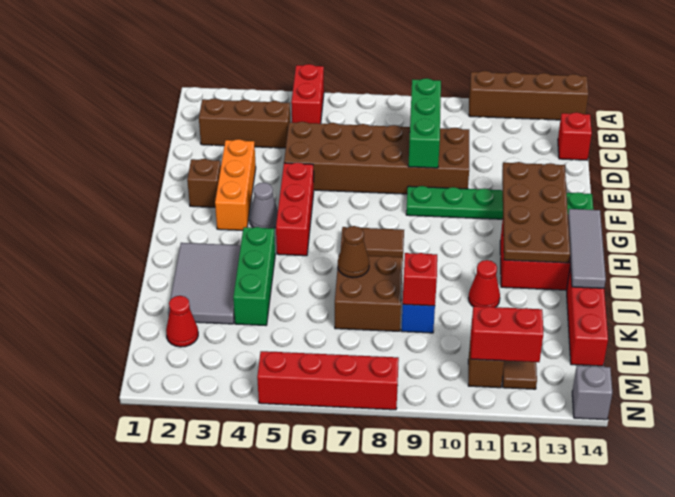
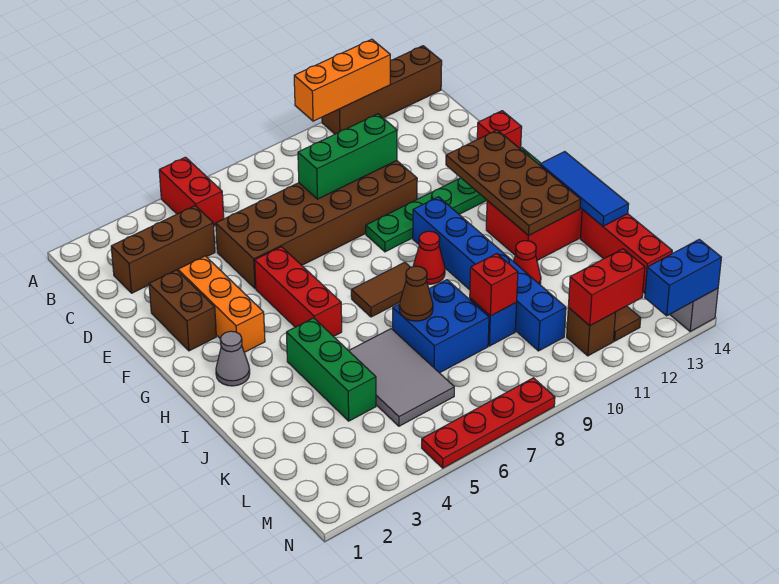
none -> orange brick A10:A12 level 2
green brick C9:E9 level 2 -> green brick D8:D10 level 2
red brick C14 level 1 -> red brick E14 level 1
brown brick F2 level 1 -> brown brick E2:F2 level 1
grey cone G4 level 1 -> grey cone H2 level 1
none -> blue brick G10:L10 level 1
grey tile H14:J14 level 2 -> blue tile H14:J14 level 2
grey tile I2:K3 level 1 -> grey tile J5:L6 level 1
brown brick J7:K8 level 1 -> blue brick J7:K8 level 1
red cone L2 level 1 -> red cone H9 level 1
red brick N5:N8 level 1 -> red plate N5:N8 level 1
none -> blue brick N13:N14 level 2

